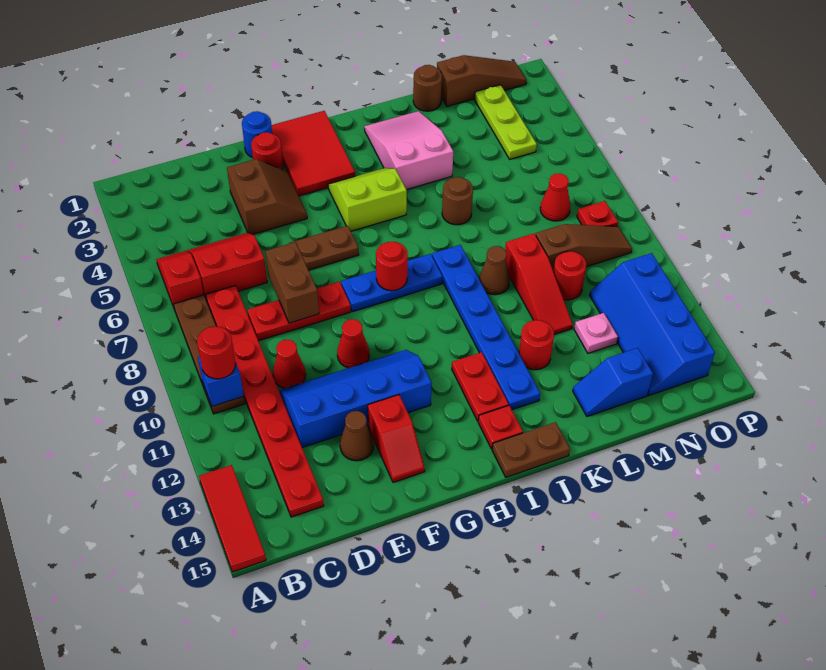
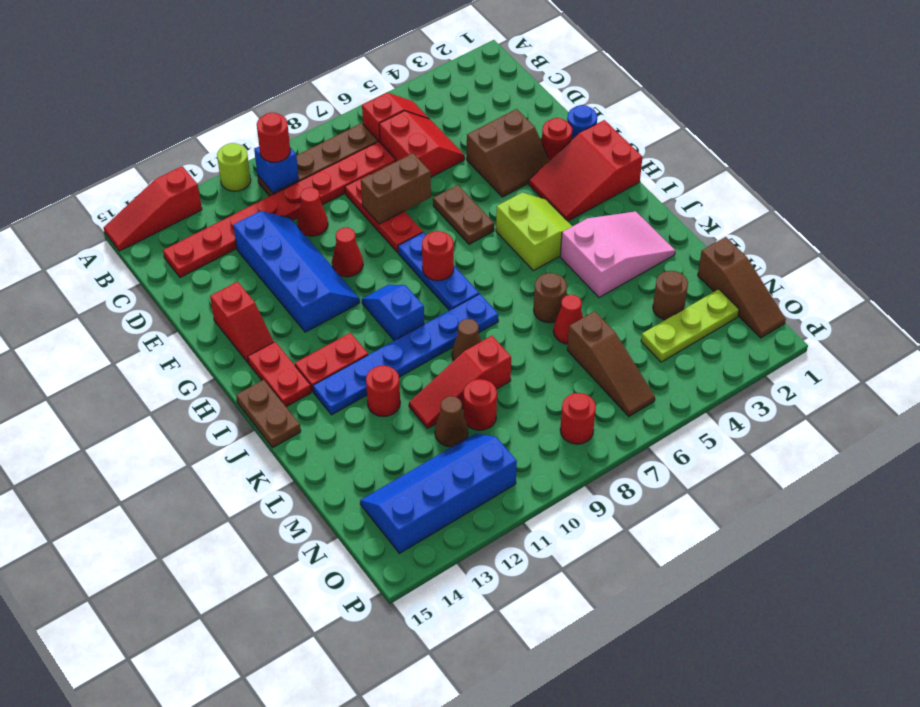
none -> lime round brick A11 level 1
red tile A13:A15 level 1 -> red slope A13:A15 level 1 top 13
brown cone E13 level 1 -> brown cone M11 level 1
red slope F13:F14 level 1 top 13 -> red slope F14:G14 level 1 top F
red tile G1:H3 level 1 -> red slope G1:H3 level 1 top 1
red plate I14 level 1 -> red plate H14:I14 level 1
brown round brick L1 level 1 -> brown round brick M3 level 1
blue slope L14:M14 level 1 top M -> blue slope H10:I10 level 1 top I
brown slope M9:O9 level 1 top M -> brown slope M6:O6 level 1 top M
pink plate M12 level 1 -> none
red cone N7 level 1 -> red cone L6 level 1
red plate O8 level 1 -> red round brick O8 level 1

